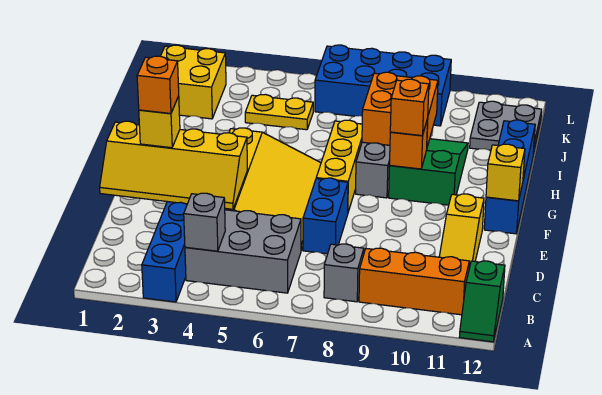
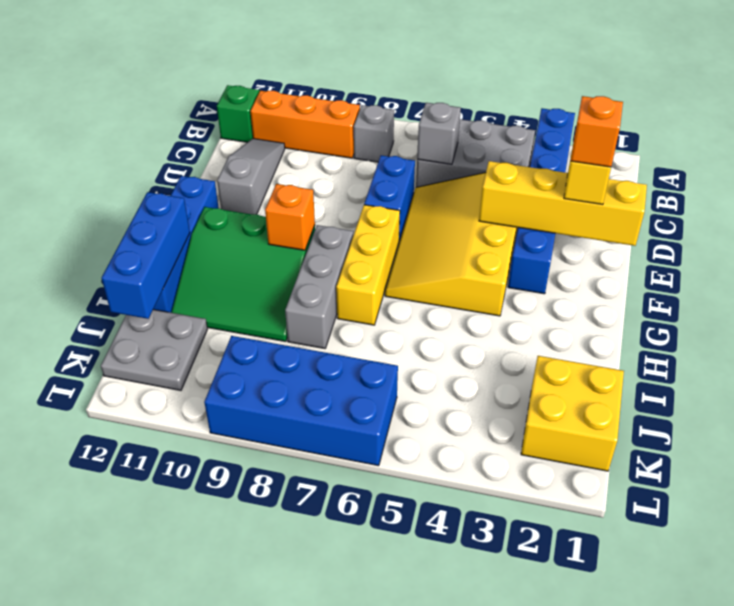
grey brick B4 level 2 -> grey brick C6 level 2
yellow slope C11:E11 level 1 top E -> grey slope C11:E11 level 1 top E
yellow brick F12 level 2 -> none
green slope G9:I10 level 1 top G -> green slope G9:I11 level 1 top G
orange brick G9 level 3 -> none
orange brick H8:I9 level 2 -> none
none -> blue brick H12:J12 level 2
yellow plate J4:J5 level 1 -> none

